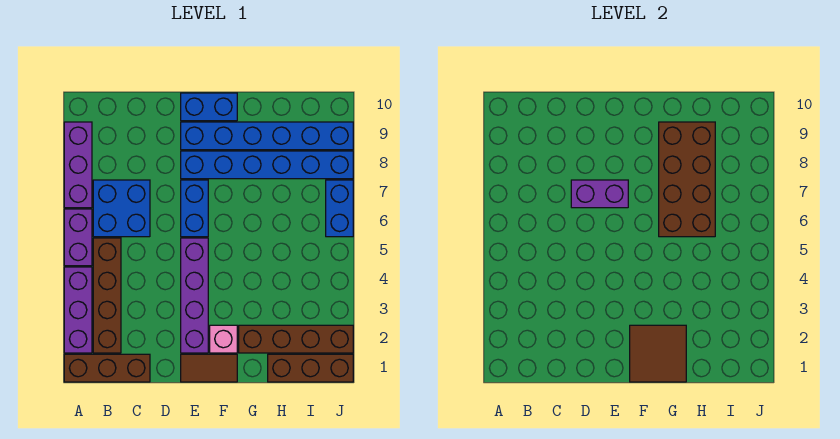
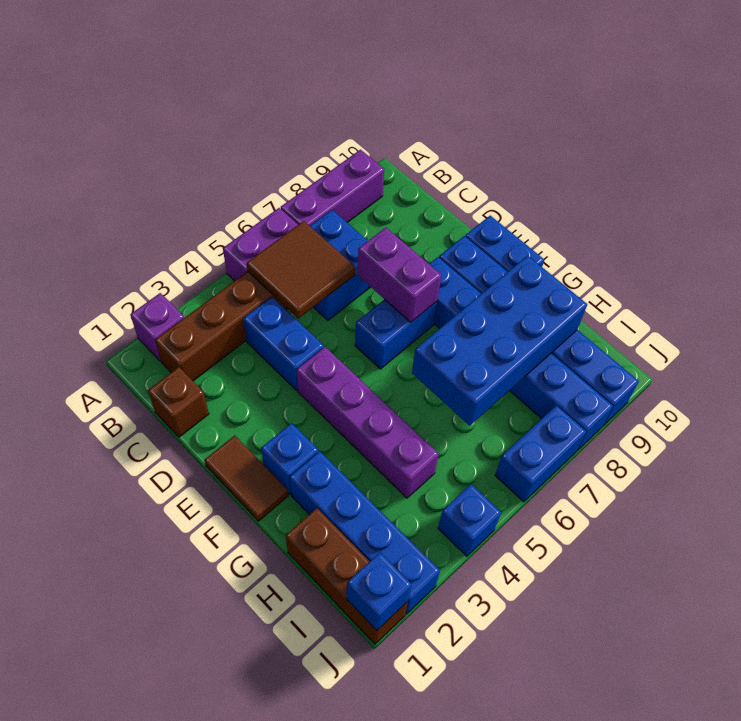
brown brick A1:C1 level 1 -> brown brick C1 level 1
purple brick A2:A4 level 1 -> purple brick A2 level 1
none -> blue brick C4:D4 level 1
purple brick E2:E5 level 1 -> purple brick E4:H4 level 1
brown tile F1:G2 level 2 -> brown tile B5:C6 level 2
pink brick F2 level 1 -> blue brick F2 level 1
brown brick G2:J2 level 1 -> blue brick G2:J2 level 1
brown brick G6:H9 level 2 -> blue brick G6:H9 level 2
none -> blue brick J1 level 2
none -> blue brick J4 level 1

